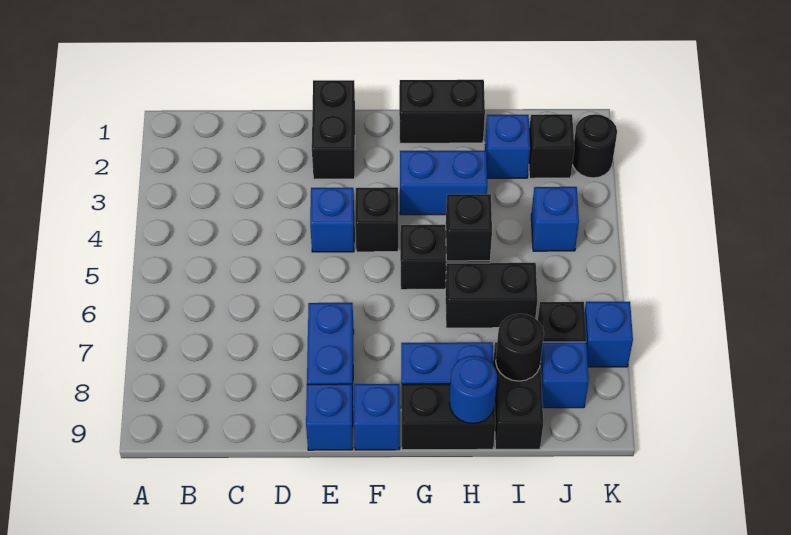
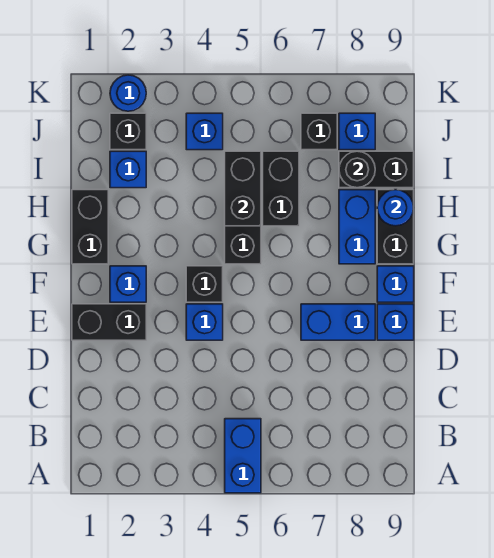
blue brick G3:H3 level 1 -> blue brick A5:B5 level 1
black brick H5 level 2 -> black brick H5:I5 level 2
black round brick K2 level 1 -> blue round brick K2 level 1
blue brick K7 level 1 -> blue brick F2 level 1

